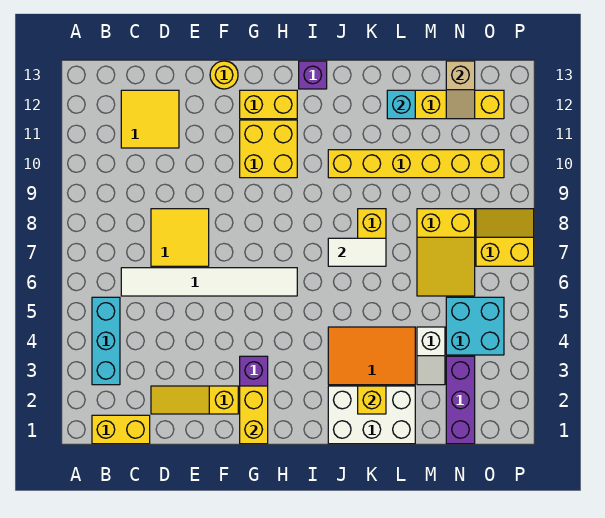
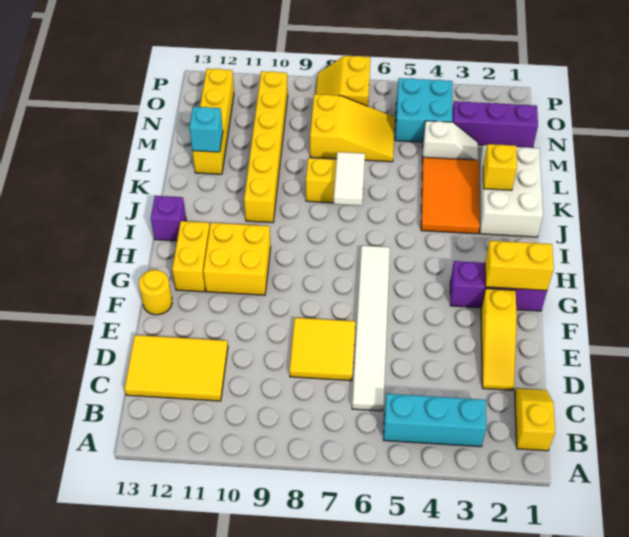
yellow brick B1:C1 level 1 -> yellow slope B1:C1 level 1 top B
yellow tile C11:D12 level 1 -> yellow tile C11:D13 level 1
tan slope N12:N13 level 2 top 13 -> none

